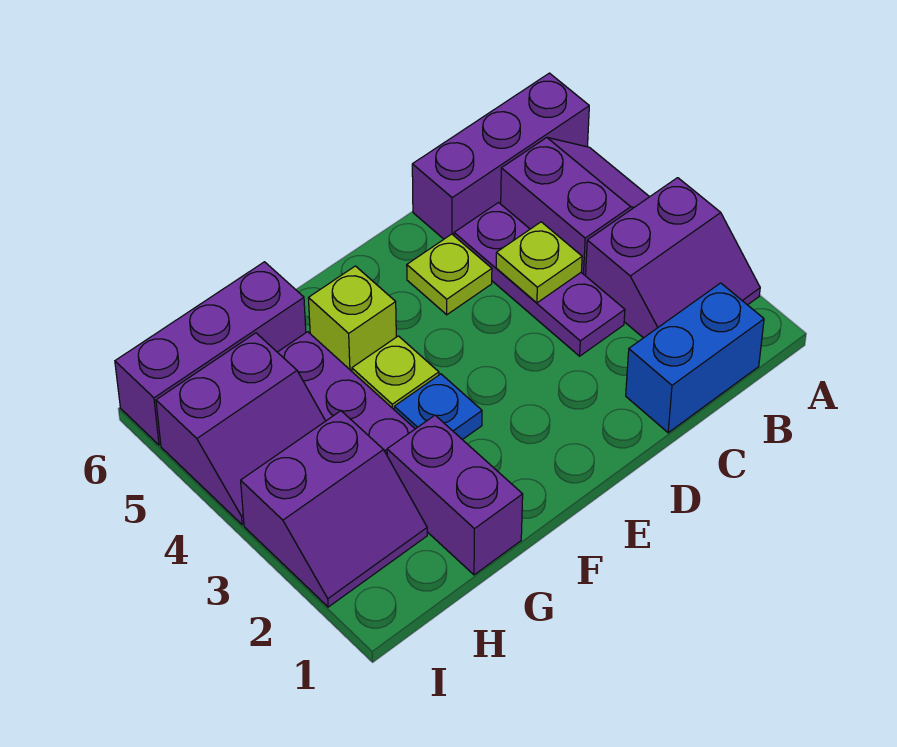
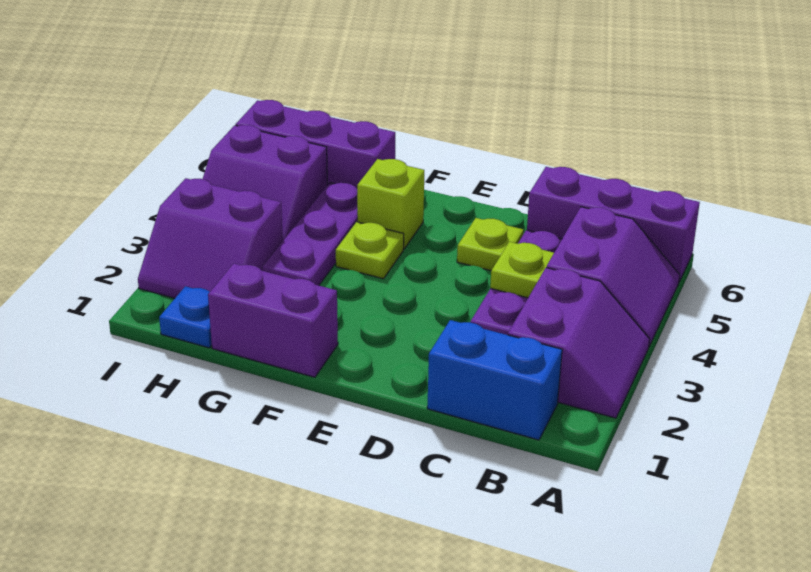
purple slope A2:B3 level 1 top 3 -> purple slope A2:B3 level 1 top B
blue plate F3 level 1 -> blue plate H1 level 1
purple brick G1:G2 level 1 -> purple brick F1:G1 level 1

